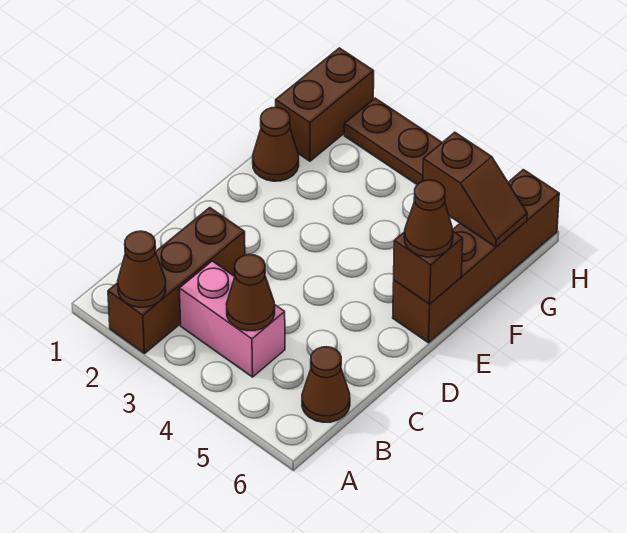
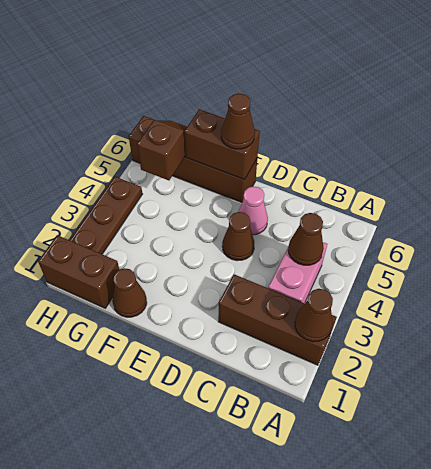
brown cone B6 level 1 -> brown cone D4 level 1
none -> pink cone D5 level 1
brown brick E6 level 2 -> brown brick E6:F6 level 2

